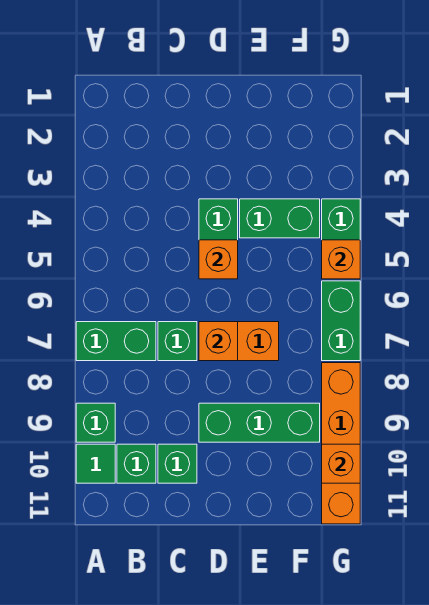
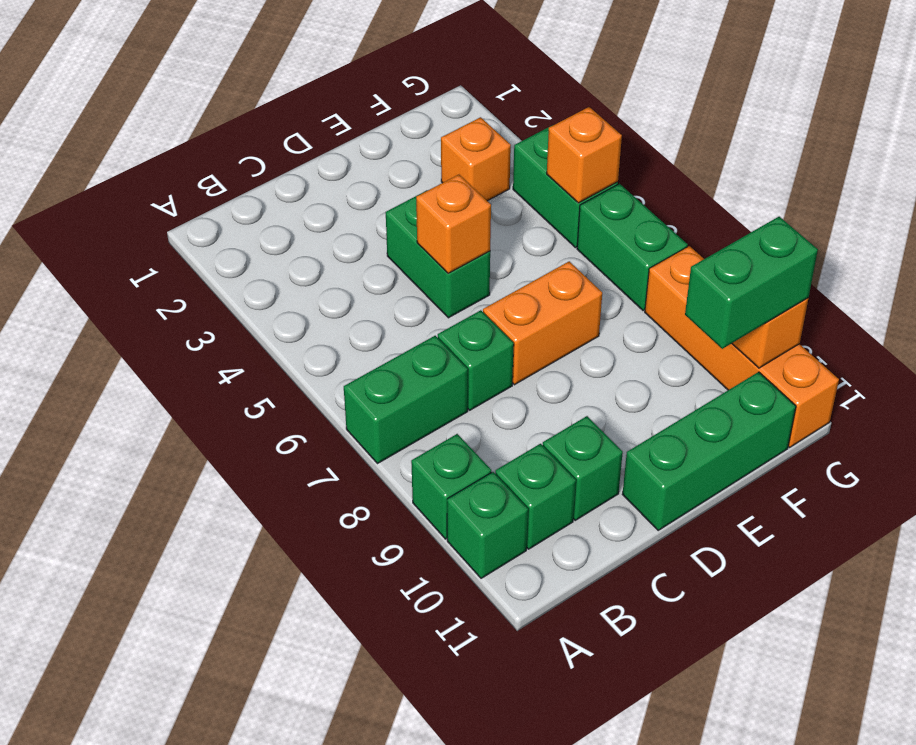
green tile A10 level 1 -> green brick A10 level 1
orange brick D7 level 2 -> orange brick F3 level 1
green brick D9:F9 level 1 -> green brick D11:F11 level 1
green brick E4:F4 level 1 -> green brick F10:G10 level 3

